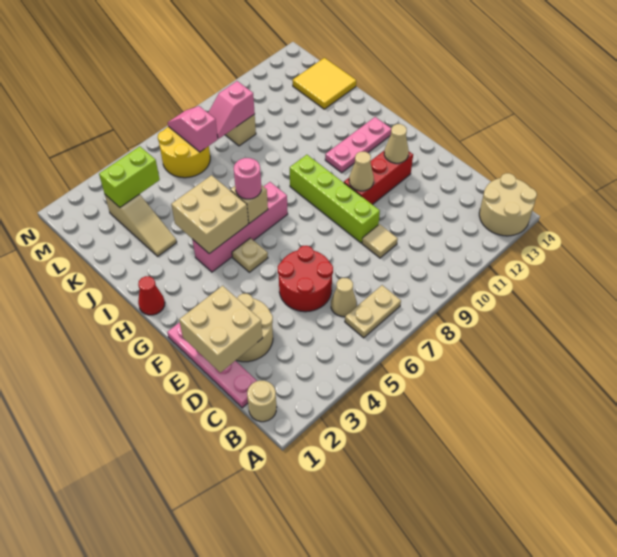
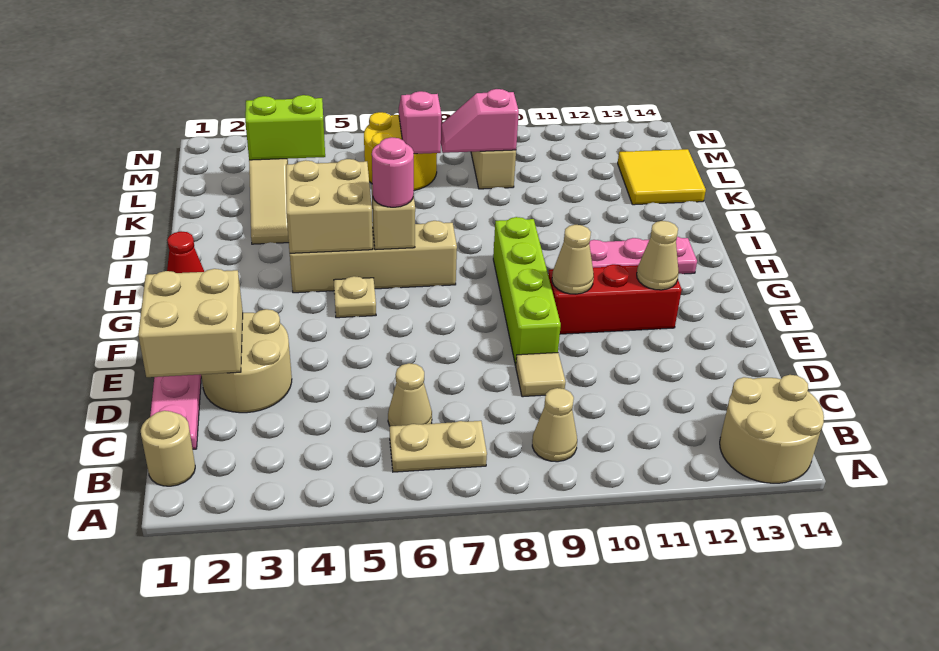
none -> tan cone B9 level 1
red round brick D5:E6 level 1 -> none
pink brick H4:H7 level 1 -> tan brick H4:H7 level 1

